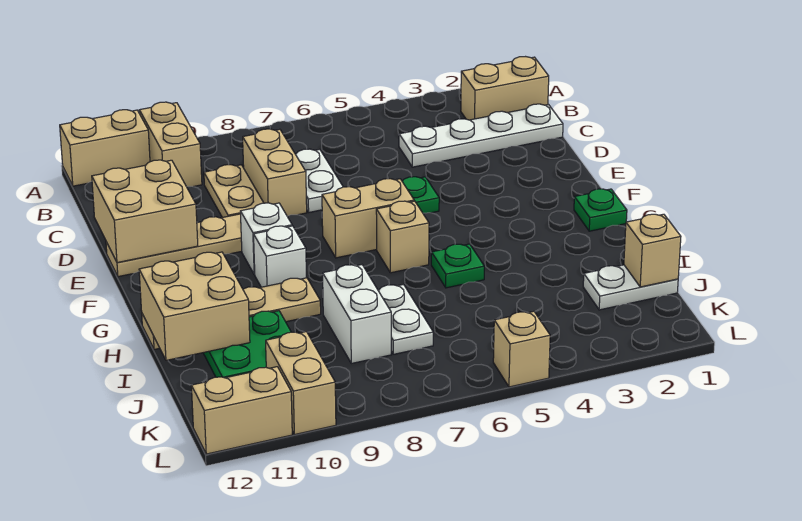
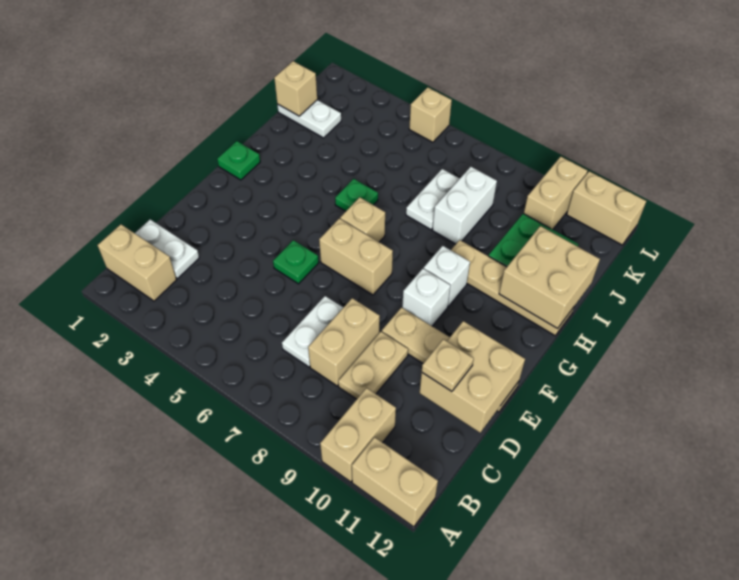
white plate C1:C4 level 1 -> white plate C1:C2 level 1
none -> tan plate D11 level 3

